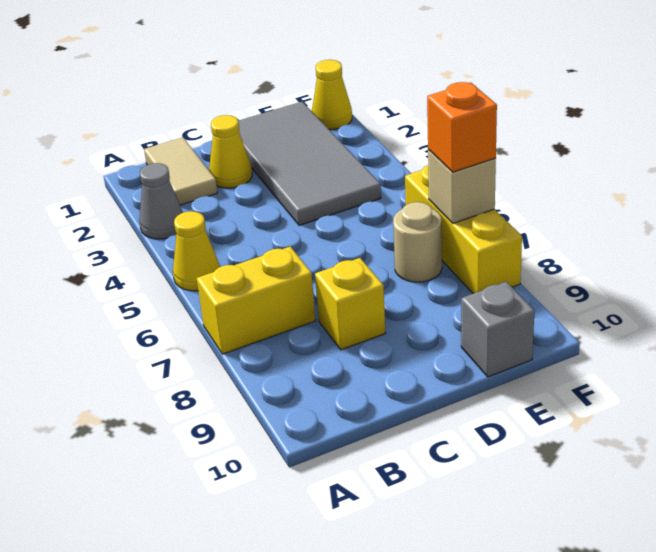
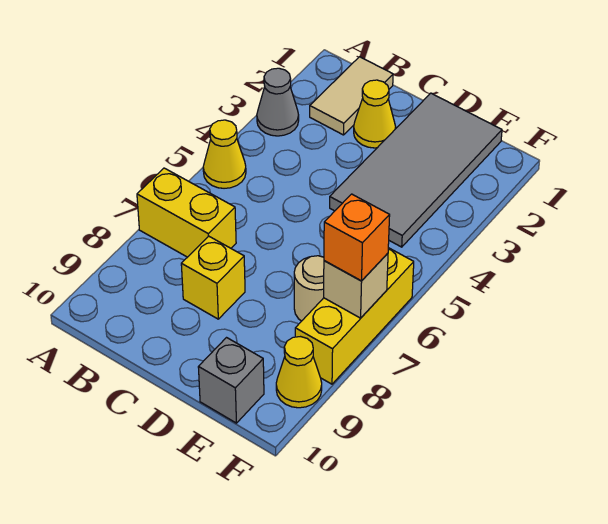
yellow cone F1 level 1 -> yellow cone F9 level 1

